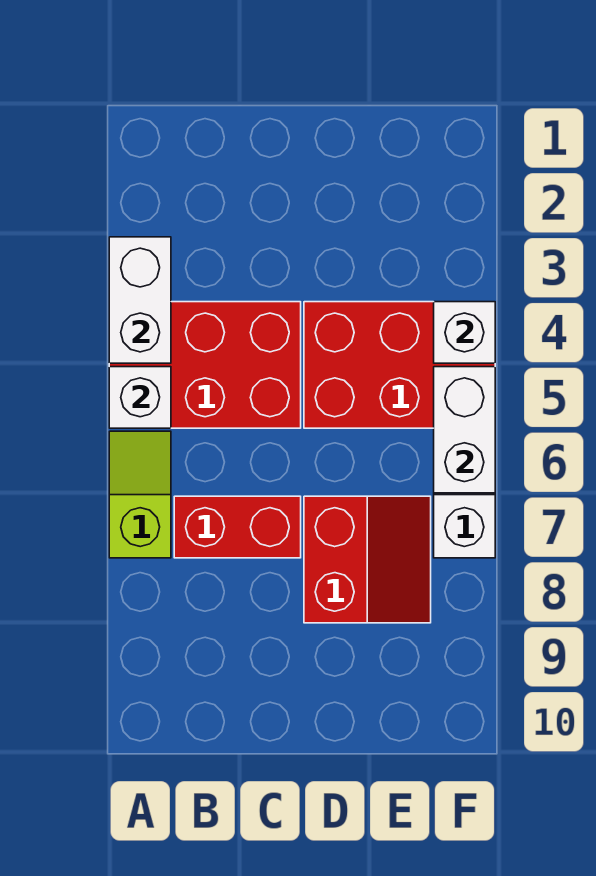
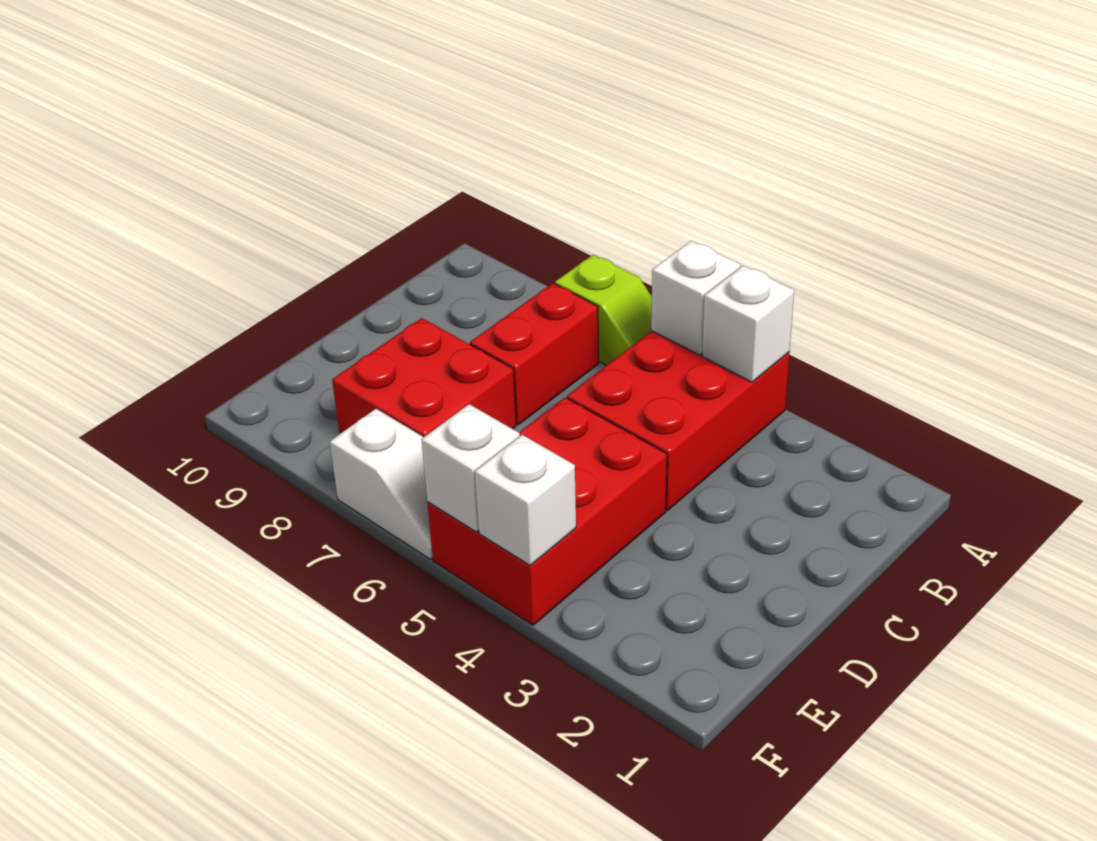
white brick A3:A4 level 2 -> white brick A4 level 2
red slope D7:E8 level 1 top D -> red brick D7:E8 level 1
white brick F5:F6 level 2 -> white brick F5 level 2

